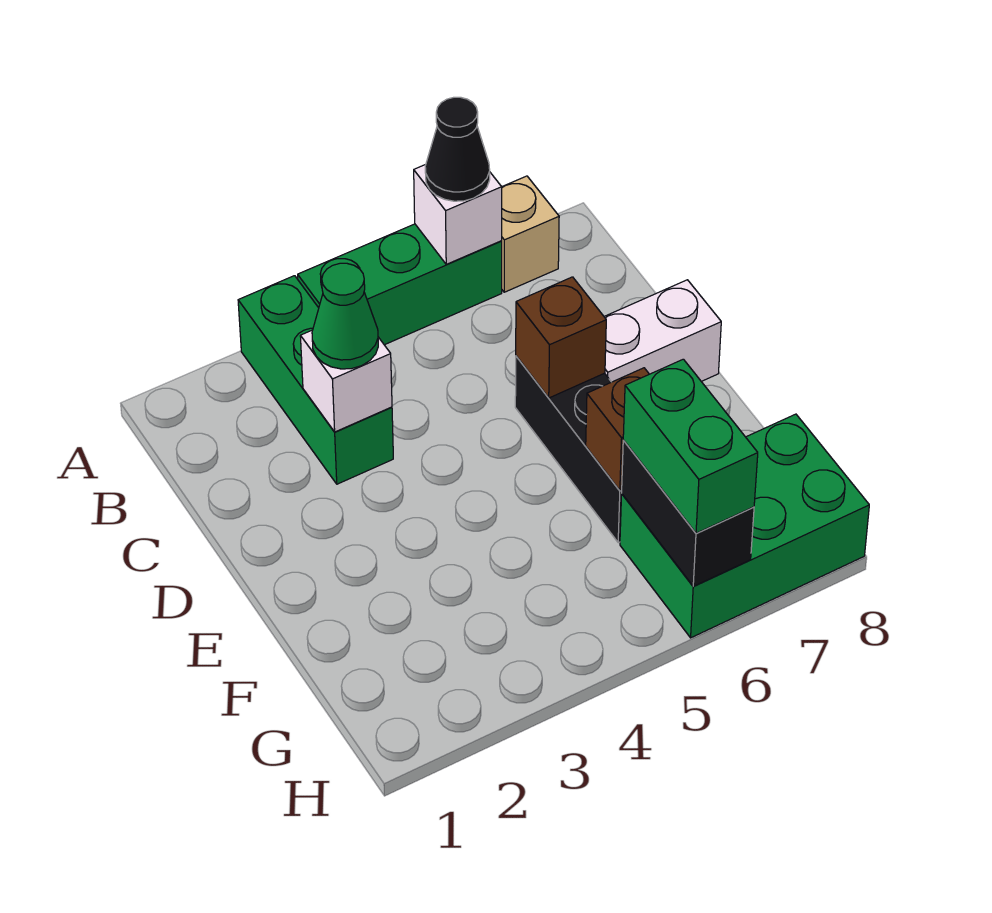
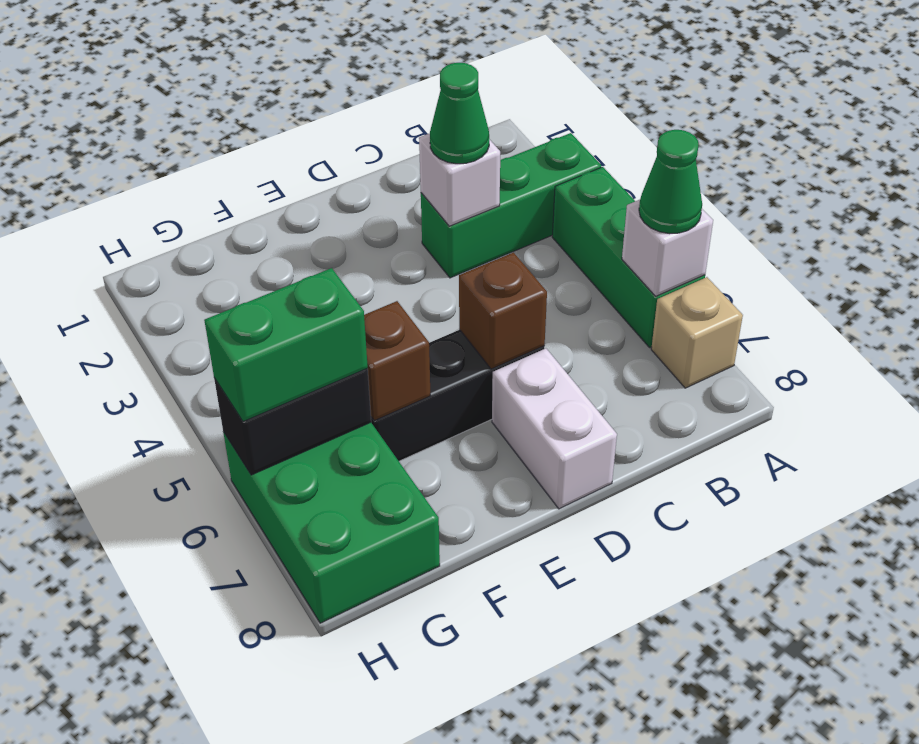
black cone A6 level 3 -> green cone A6 level 3

